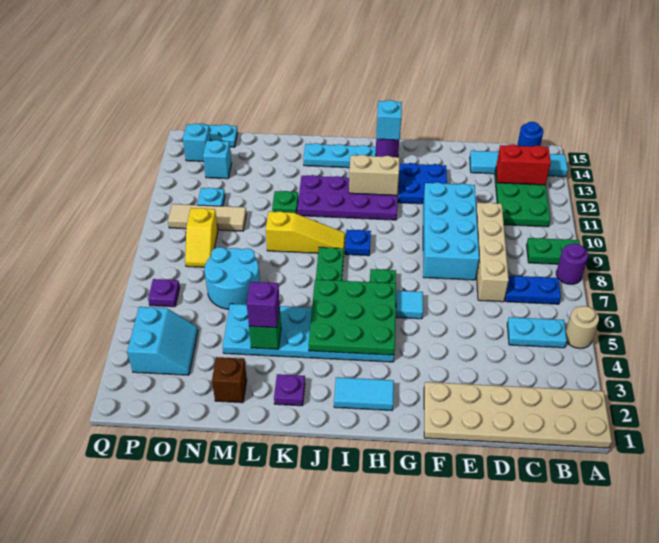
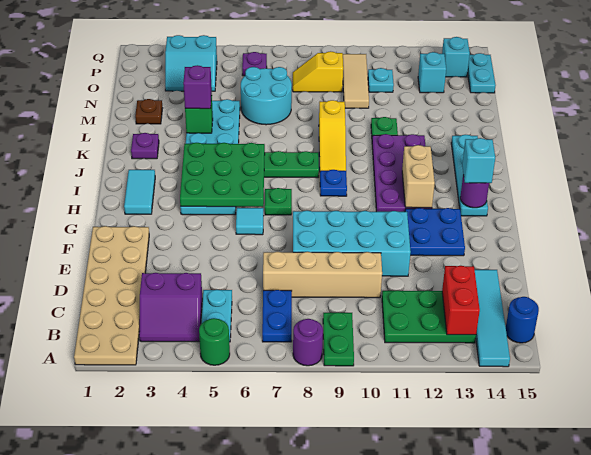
tan round brick A5 level 1 -> green round brick A5 level 1
none -> purple slope B3:C4 level 1 top C
brown brick M2 level 1 -> brown plate M2 level 1

